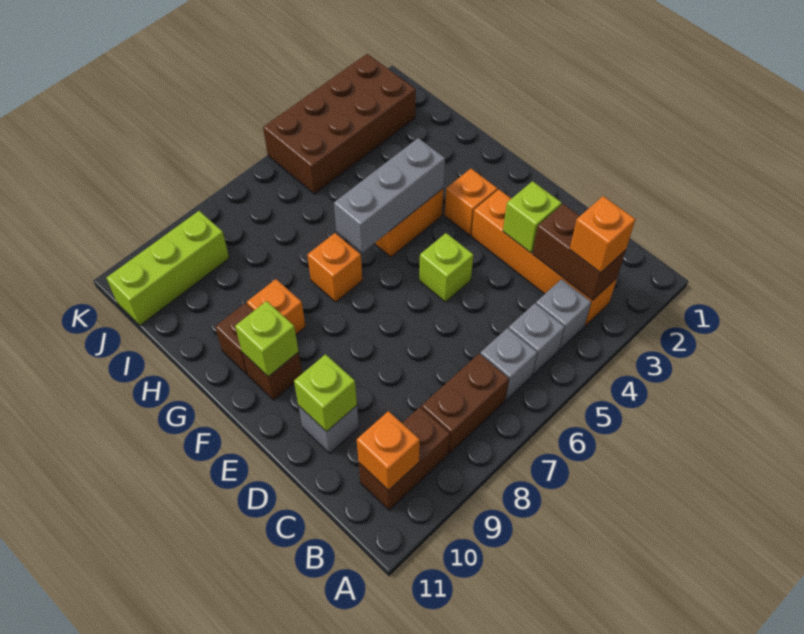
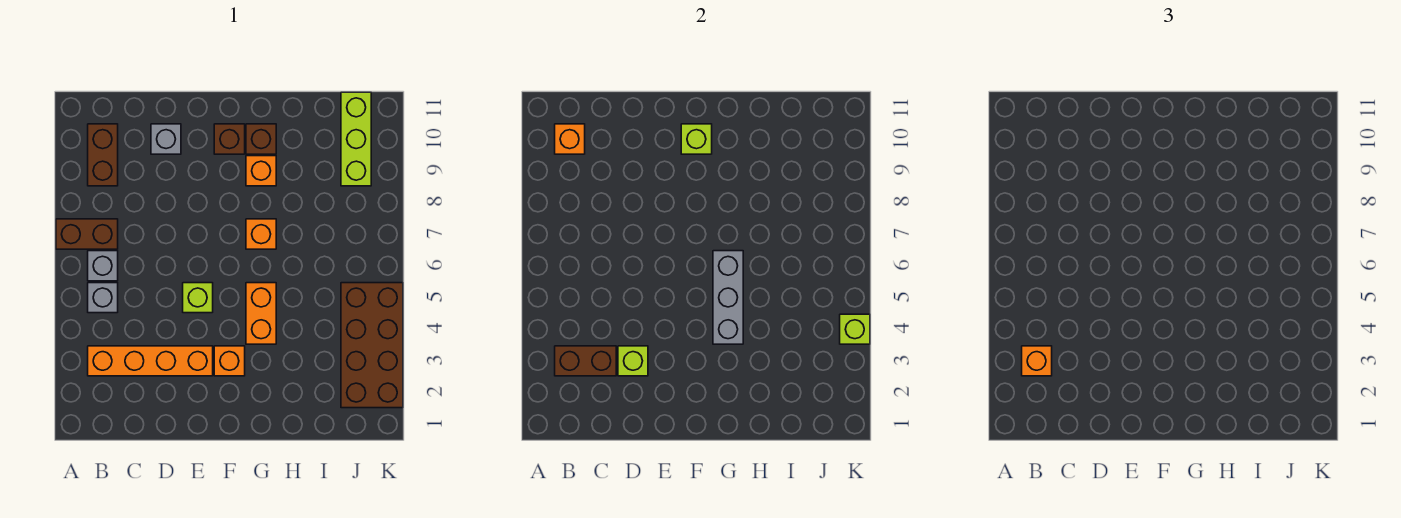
grey brick B4 level 1 -> none
brown brick B7:B8 level 1 -> brown brick A7:B7 level 1
lime brick D10 level 2 -> lime brick K4 level 2

